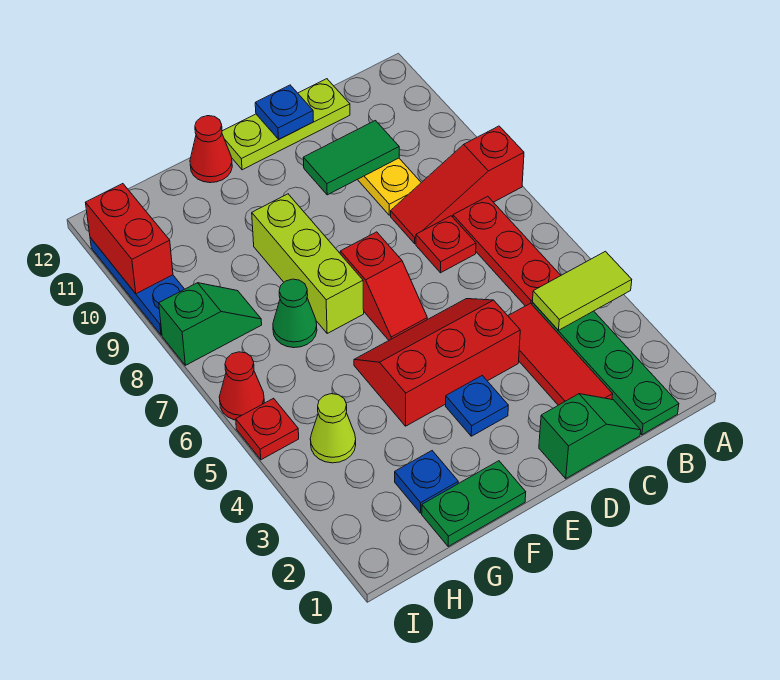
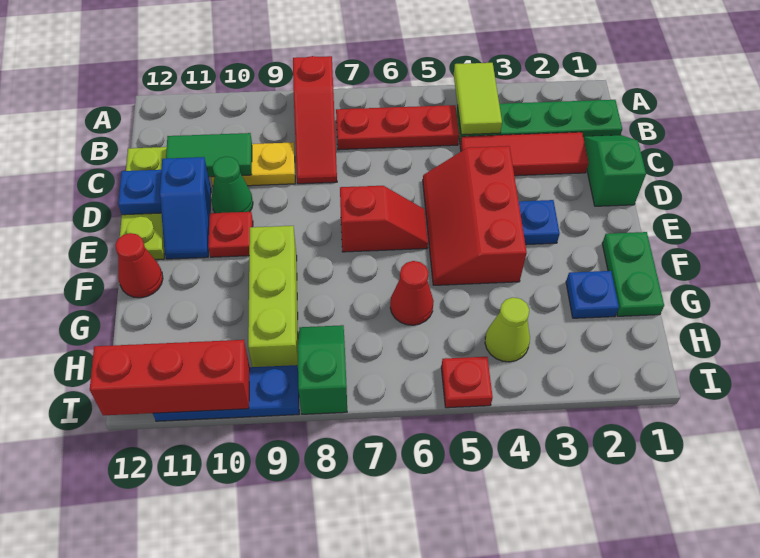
red plate C7 level 1 -> red plate E10 level 1
green tile C10:D10 level 2 -> green tile C10:C11 level 2
none -> blue slope D11:E11 level 1 top D
lime brick F7:F9 level 1 -> lime brick F9:H9 level 1
green cone G7 level 1 -> green cone D10 level 1
red cone I6 level 1 -> red cone G6 level 1
red brick I10:I11 level 2 -> red brick I10:I12 level 2

